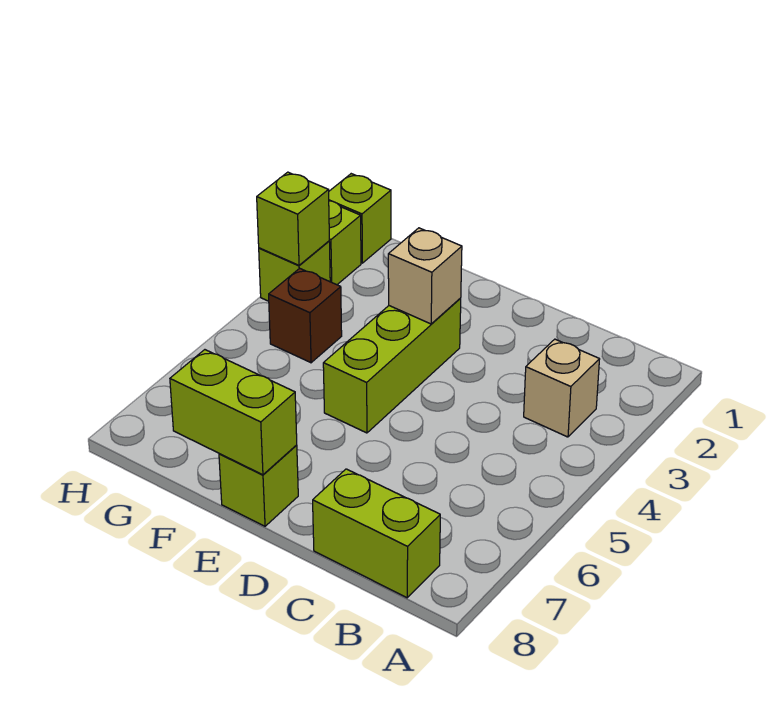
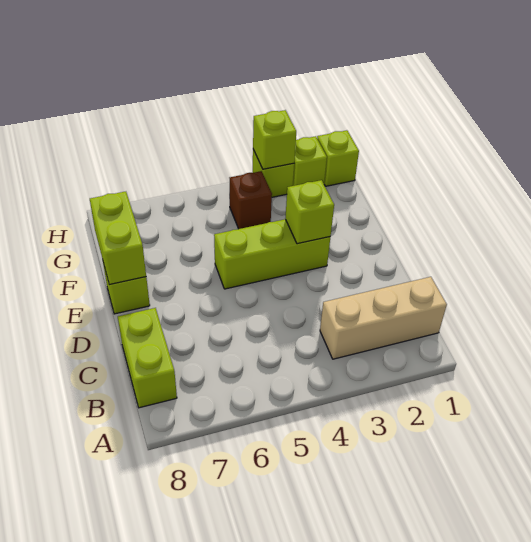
tan brick B3 level 1 -> tan brick B1:B3 level 1
tan brick E3 level 2 -> lime brick E3 level 2

